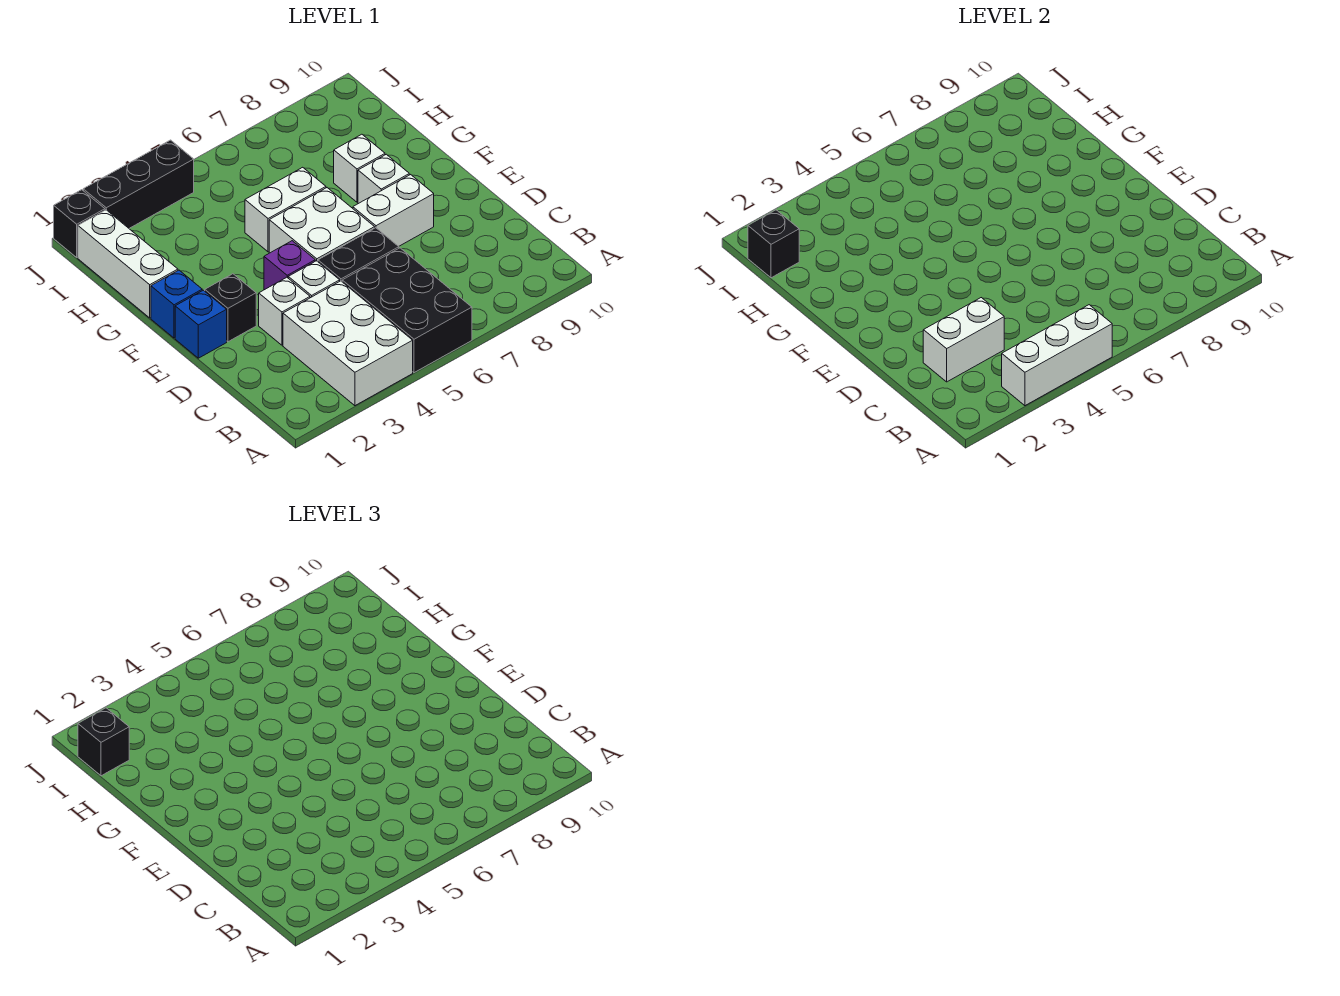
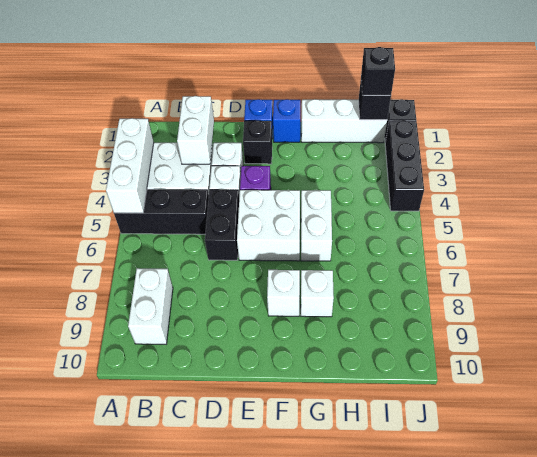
black brick A5:C6 level 1 -> black brick A5:C5 level 1
white brick E7:E8 level 1 -> white brick B8:B9 level 1

